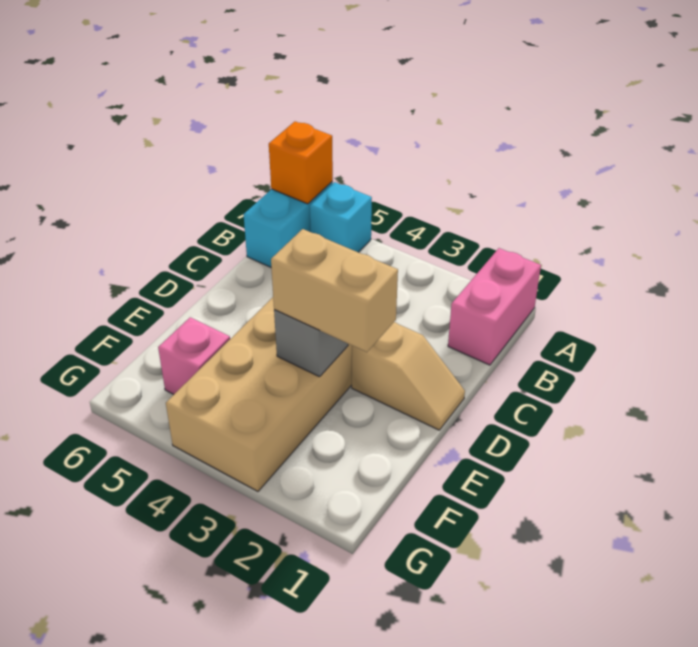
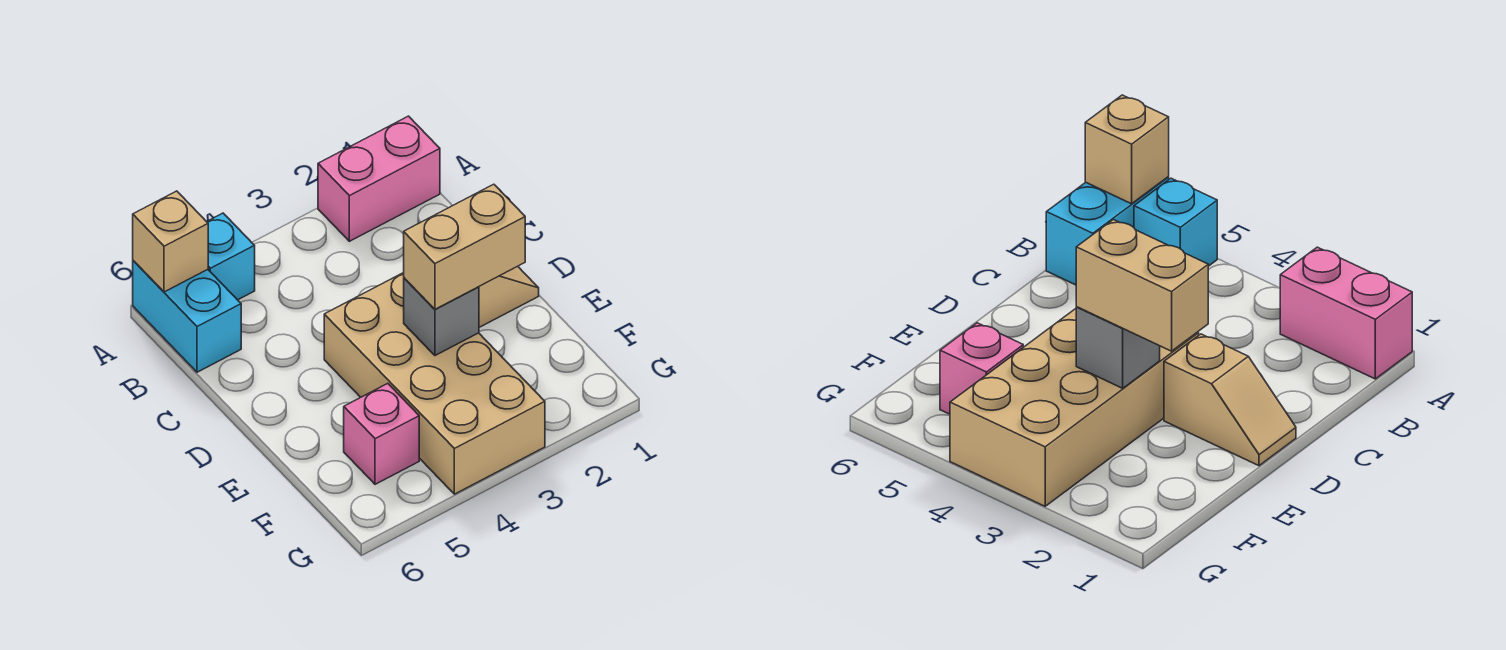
pink brick A1:B1 level 1 -> pink brick A1:A2 level 1
orange brick A6 level 2 -> tan brick A6 level 2

